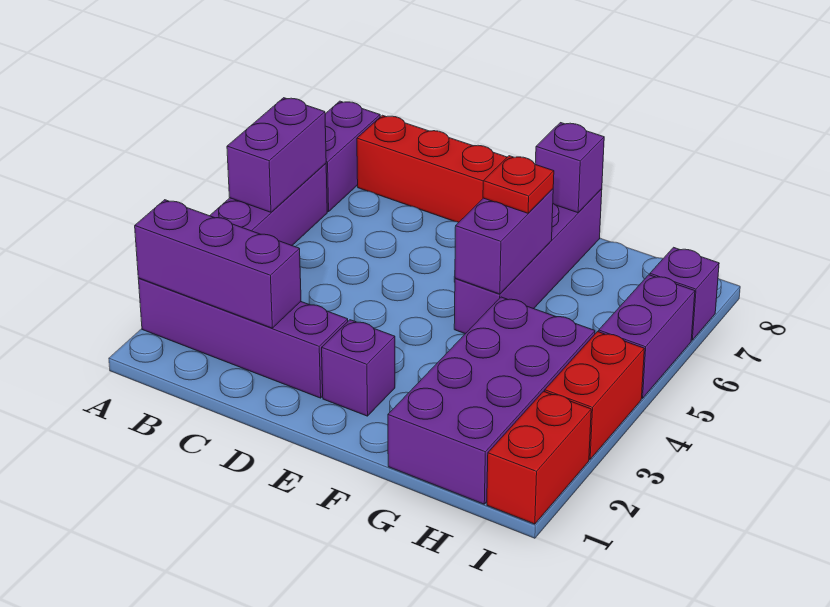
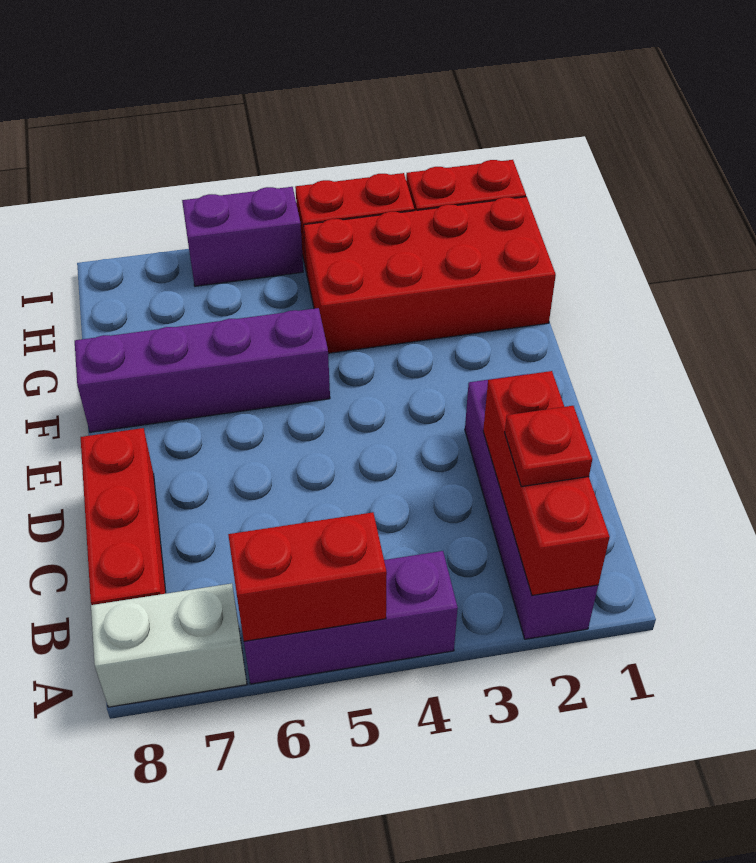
purple brick A2:C2 level 2 -> red brick A2:C2 level 2
purple brick A5:A6 level 2 -> red brick A5:A6 level 2
purple brick A7:A8 level 1 -> white brick A7:A8 level 1
purple brick E2 level 1 -> none
purple brick F5:F6 level 2 -> none
red plate F6 level 3 -> red plate B2 level 3
purple brick F8 level 2 -> none
purple brick G1:H4 level 1 -> red brick G1:H4 level 1
purple brick I7 level 1 -> none

